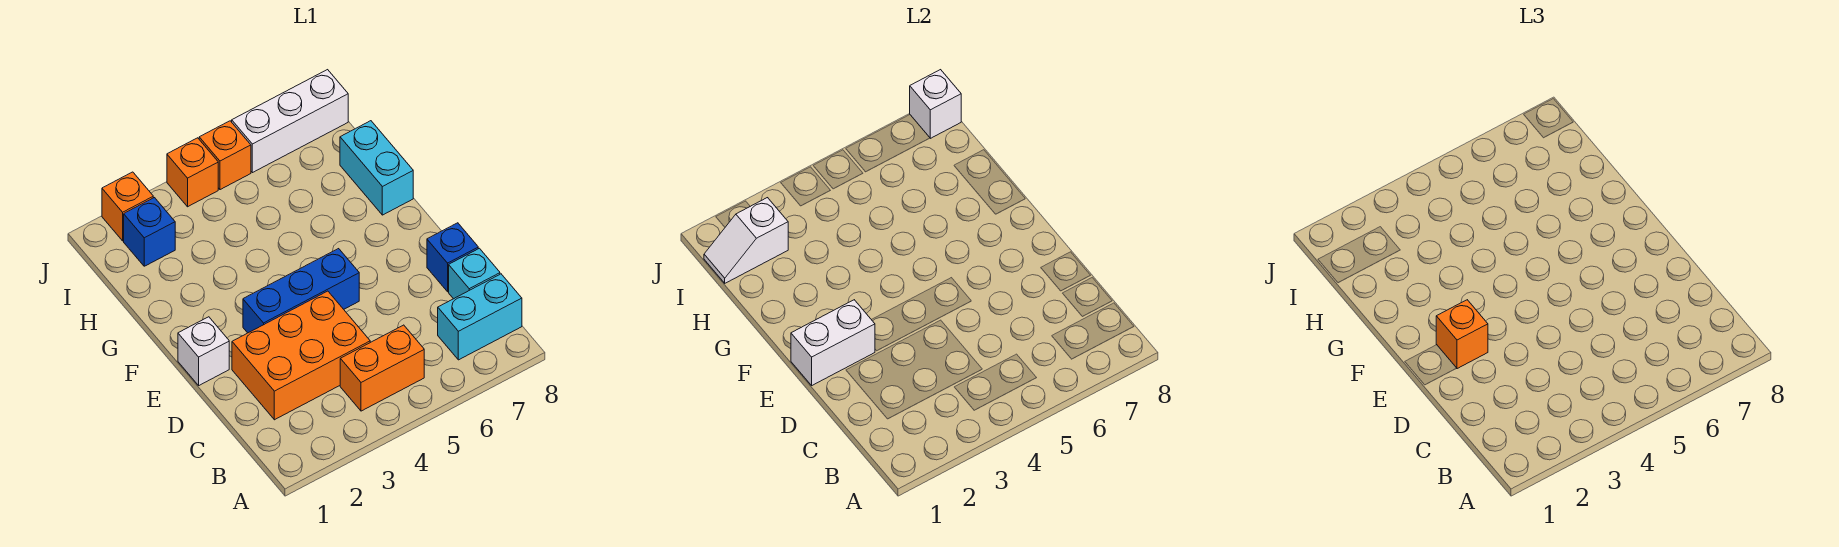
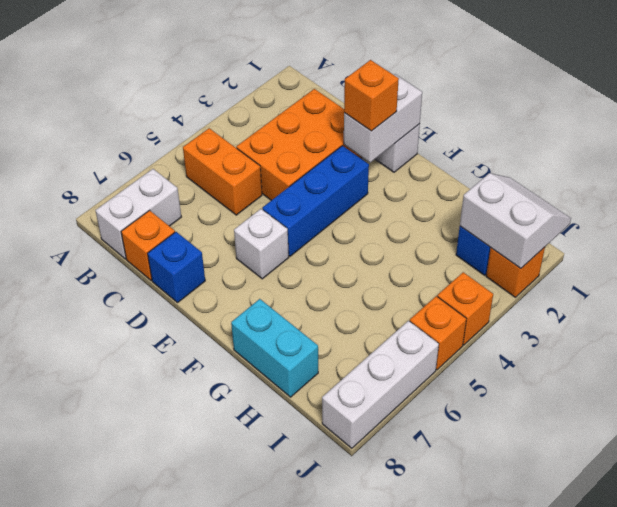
orange brick B4:B5 level 1 -> orange brick B5:C5 level 1
cyan brick B7:B8 level 1 -> white brick B7:B8 level 1
cyan brick C8 level 1 -> orange brick C8 level 1
white slope I1:I2 level 2 top 2 -> white slope I1:J2 level 2 top 2
white brick J8 level 2 -> white brick E6 level 1

